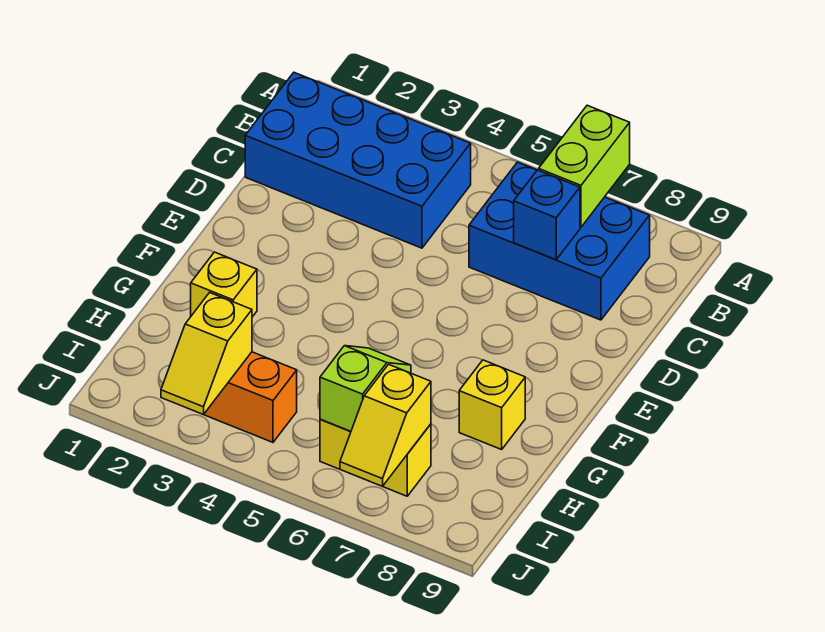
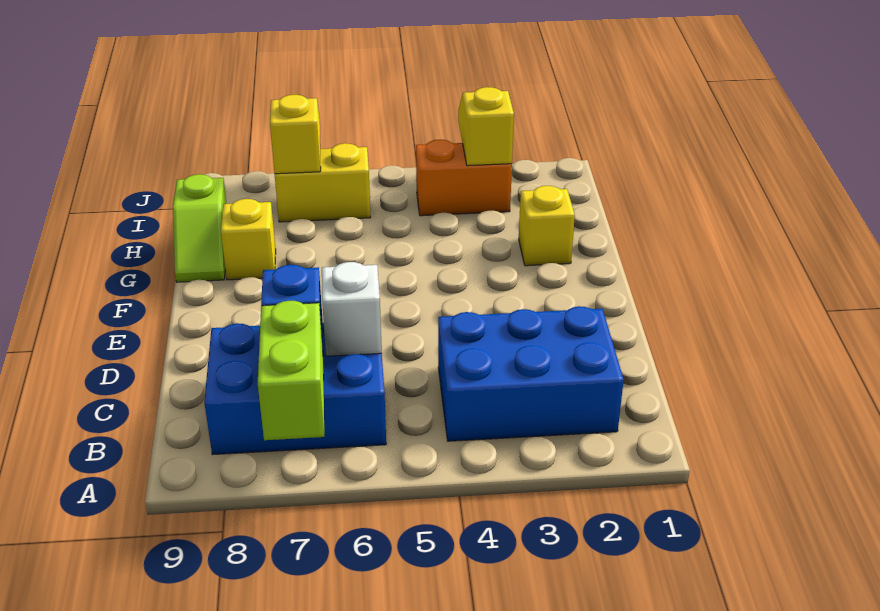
blue brick B1:C4 level 1 -> blue brick B2:C4 level 1
none -> white brick C6 level 2
lime slope H6:I6 level 2 top I -> lime slope G9:H9 level 1 top H

